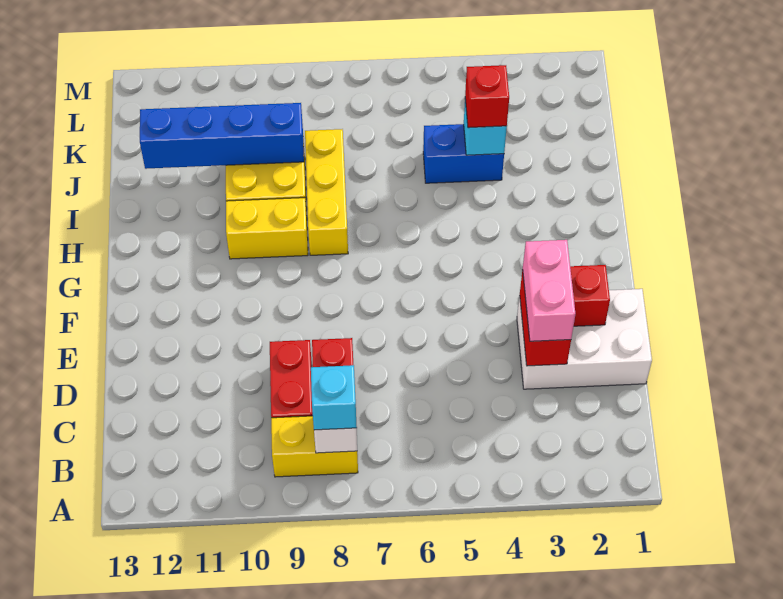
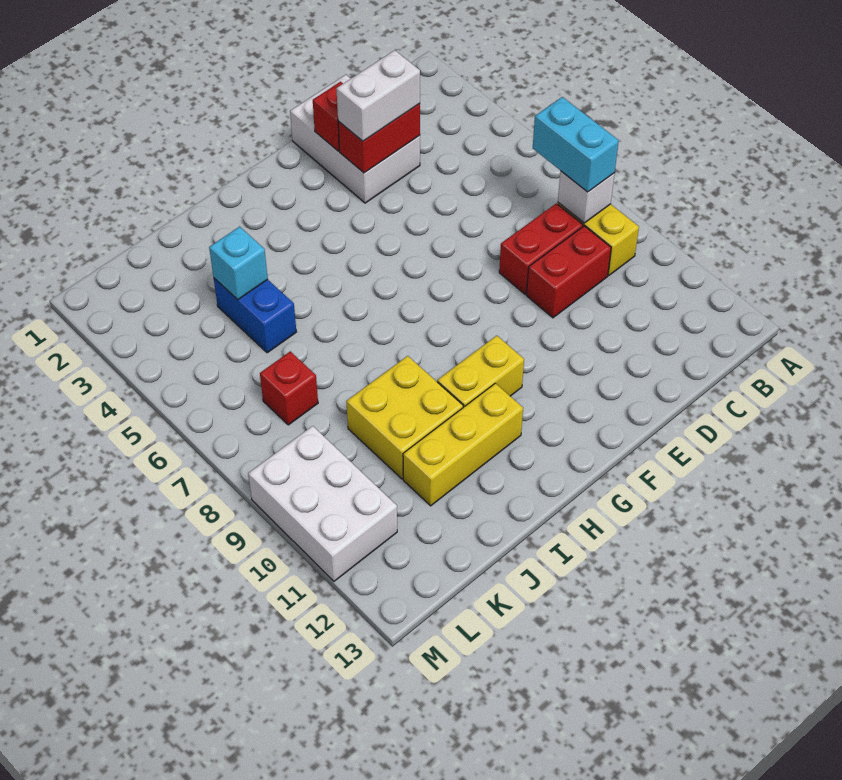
cyan brick B8 level 3 -> cyan brick B7:B8 level 3
pink brick D3:E3 level 3 -> white brick D3:E3 level 3
yellow brick H8:J8 level 1 -> yellow brick H11:J11 level 1
yellow brick H9:H10 level 1 -> yellow brick G10:H10 level 1
red brick J4 level 3 -> red brick K7 level 1
blue brick J9:J12 level 2 -> none
none -> white brick L9:M11 level 1

